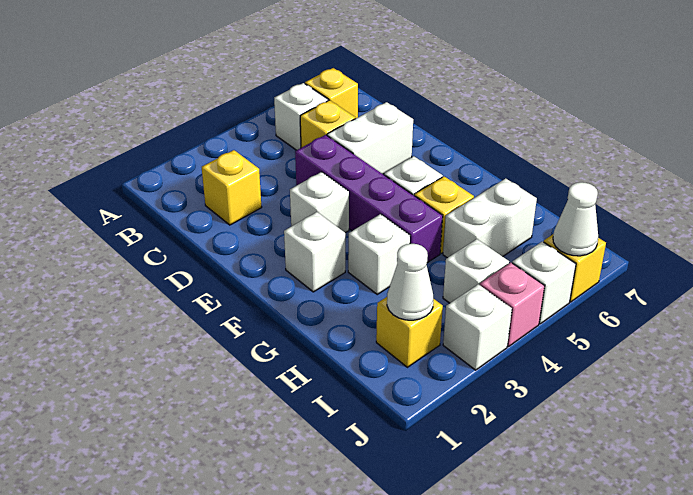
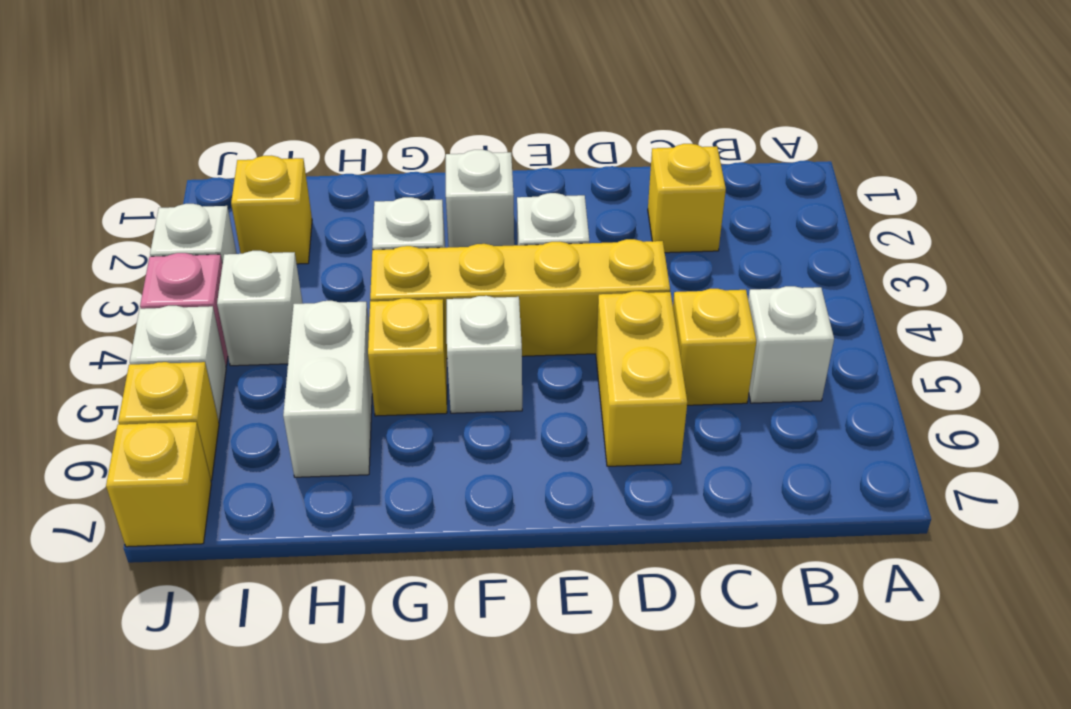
yellow brick B6 level 1 -> yellow brick J7 level 1
purple brick D4:G4 level 1 -> yellow brick D4:G4 level 1
white brick D5:D6 level 1 -> yellow brick D5:D6 level 1
white cone I2 level 2 -> none
white cone J6 level 2 -> none

